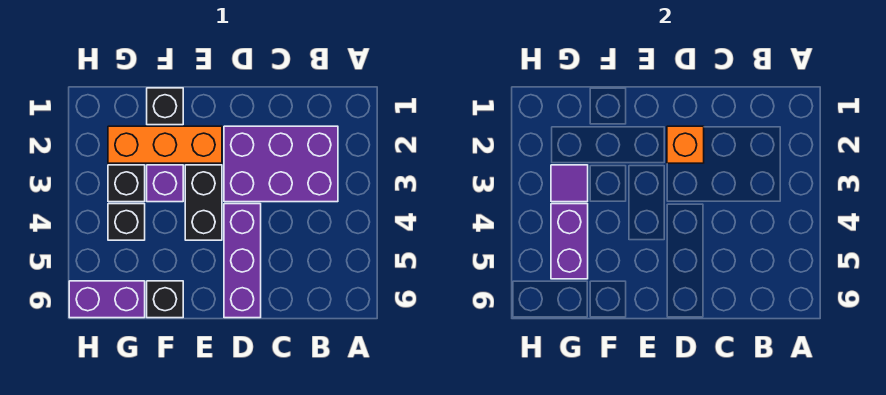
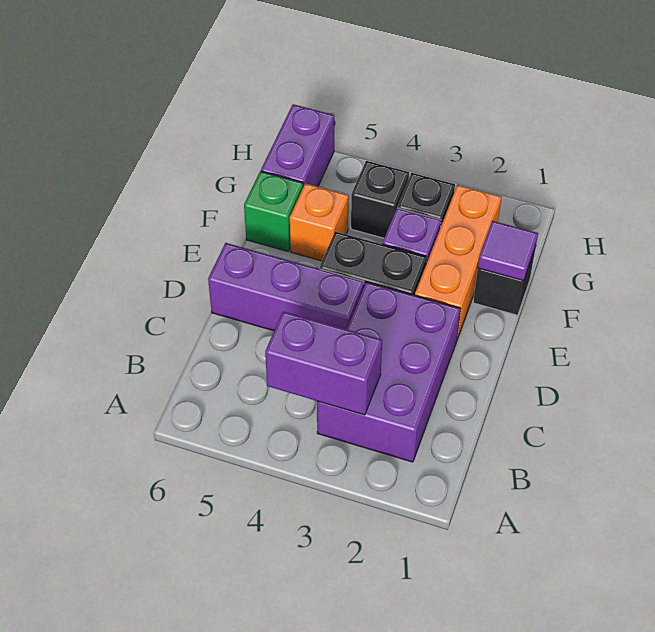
orange brick D2 level 2 -> orange brick F5 level 1
black brick F6 level 1 -> green brick F6 level 1
purple tile G3 level 2 -> purple tile F1 level 2
purple brick G4:G5 level 2 -> purple brick B3:B4 level 2

